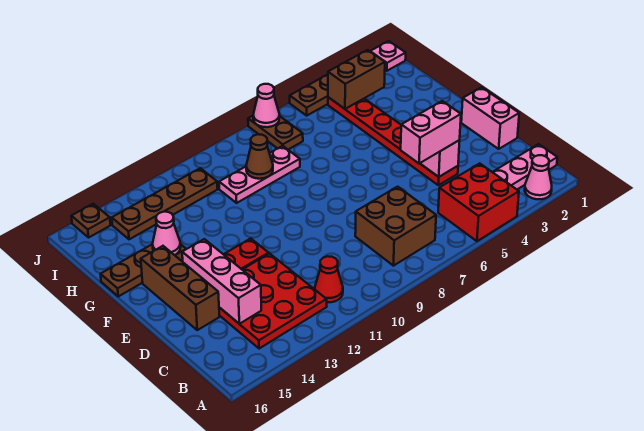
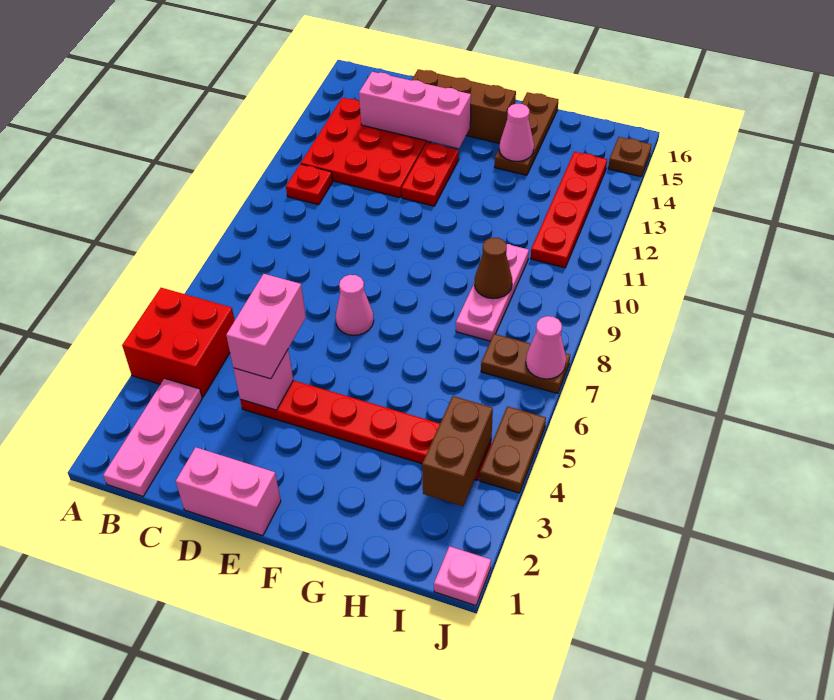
pink cone A2 level 1 -> pink cone E7 level 1
brown brick B7:C8 level 1 -> none
red cone B11 level 1 -> red plate B11 level 1
brown plate I11:I14 level 1 -> red plate I11:I14 level 1

